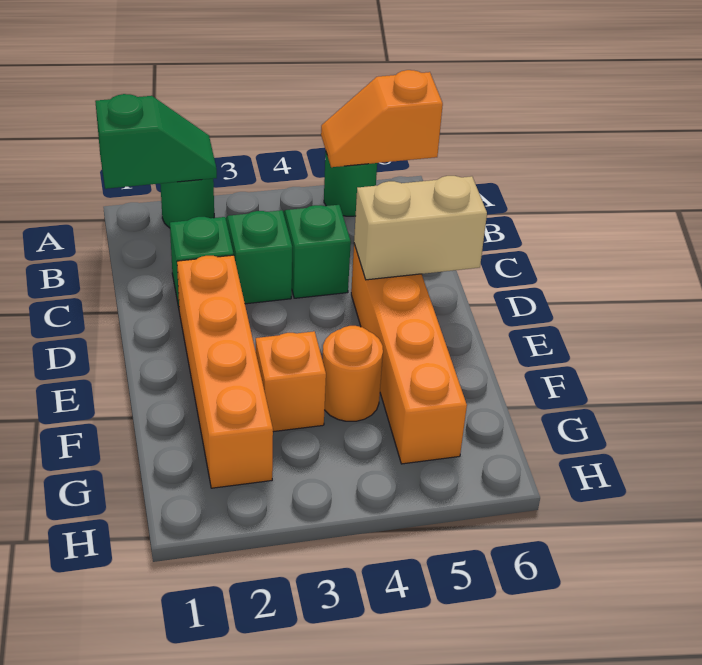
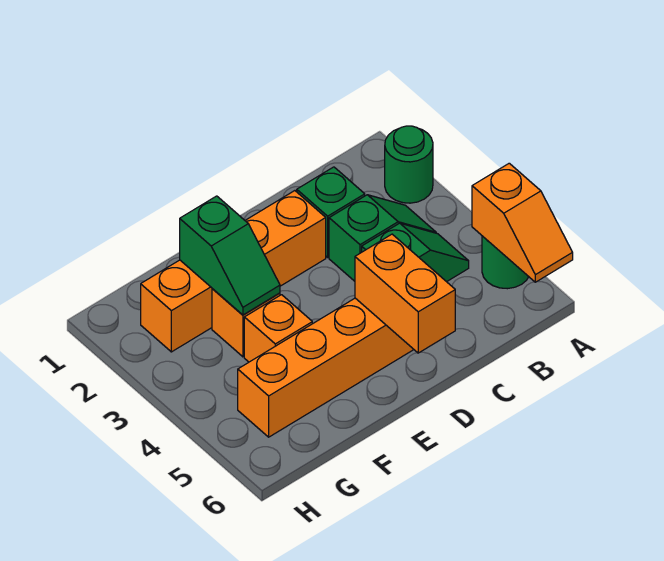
green slope A1:A2 level 2 top 1 -> green slope F2:F3 level 2 top 2
orange slope A5:A6 level 2 top 6 -> orange slope A5:A6 level 2 top 5
tan brick D5:D6 level 2 -> orange brick D5:D6 level 2
orange round brick F4 level 1 -> orange brick F4 level 1

